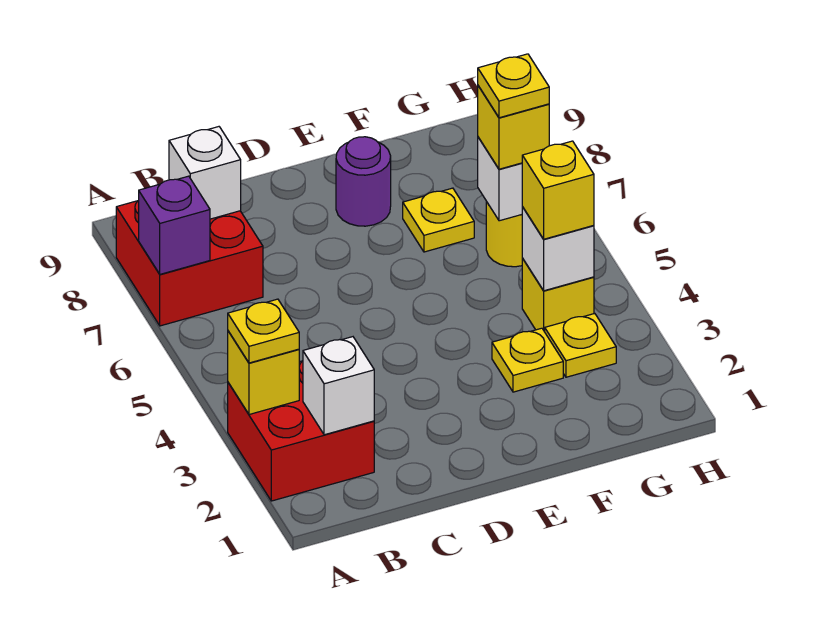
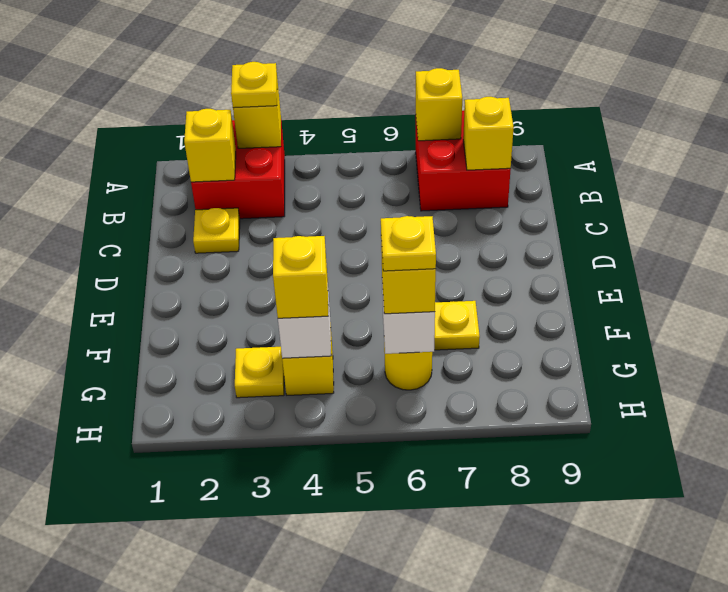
purple brick A7 level 2 -> yellow brick A7 level 2
white brick B2 level 2 -> yellow brick B2 level 2
white brick B8 level 2 -> yellow brick B8 level 2
purple round brick E8 level 1 -> none
yellow plate F3 level 1 -> yellow plate C2 level 1

